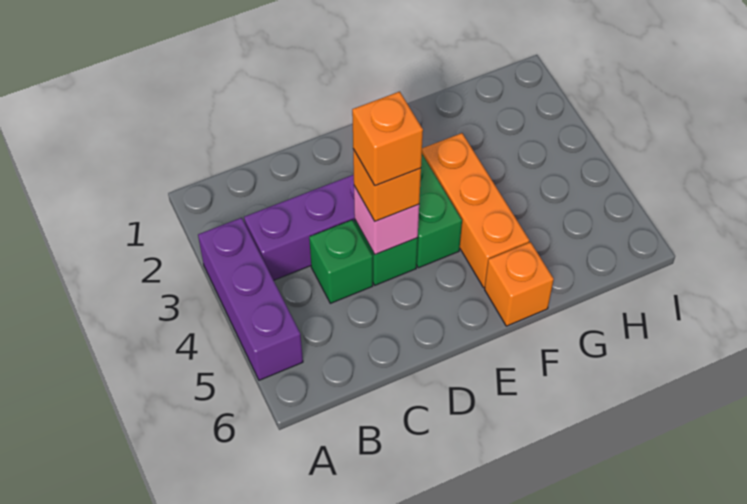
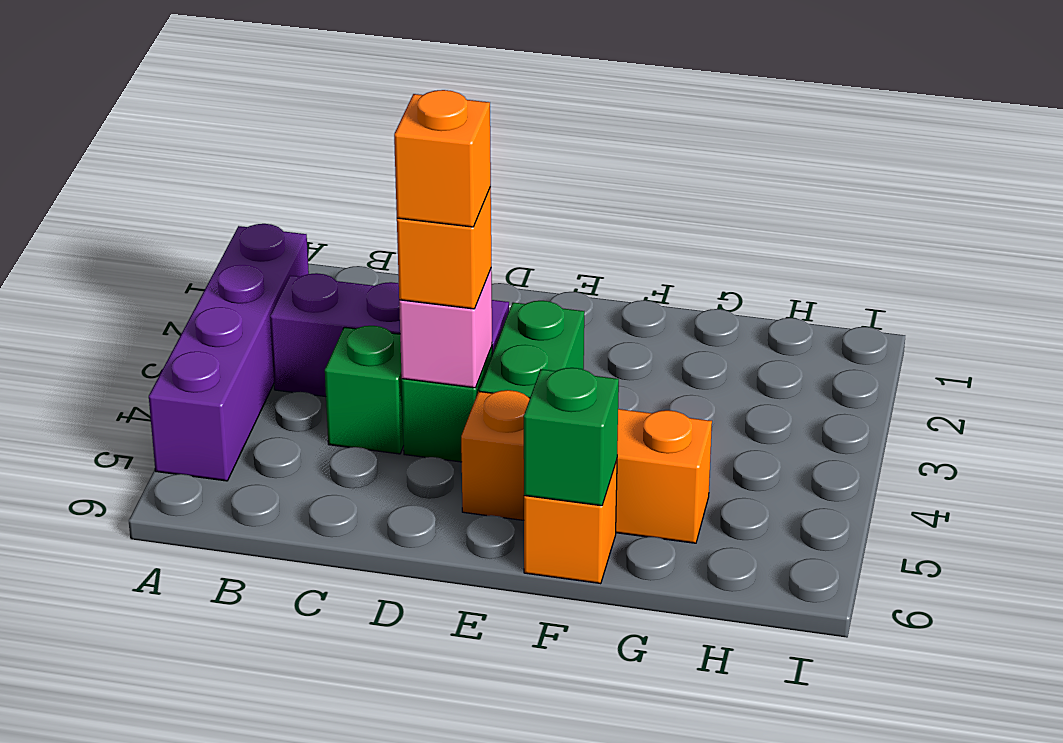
purple brick A3:A5 level 1 -> purple brick A2:A5 level 1
orange brick F3:F5 level 1 -> orange brick E5:G5 level 1
none -> green brick F6 level 2

